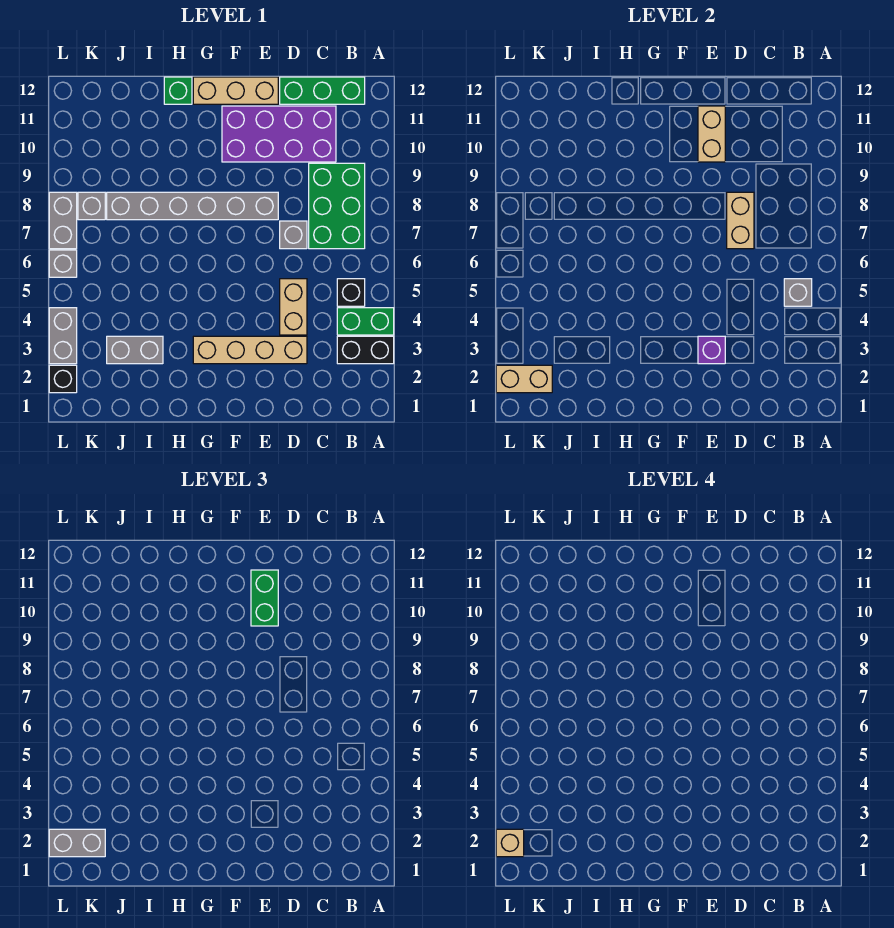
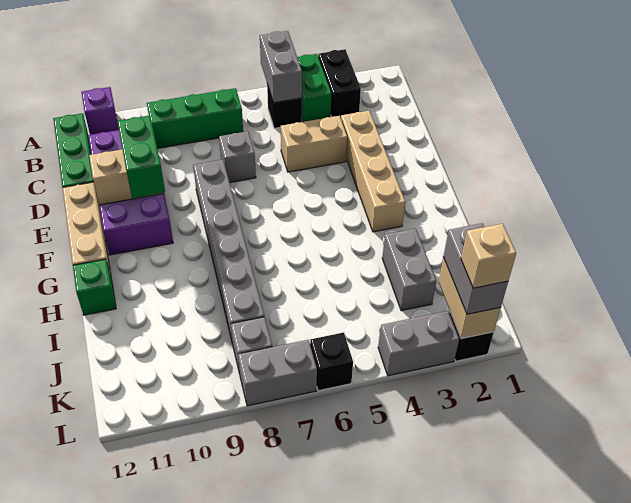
grey brick B5 level 2 -> grey brick A5:B5 level 2
green brick B7:C9 level 1 -> green brick B7:B9 level 1
tan brick D7:D8 level 2 -> none
purple brick E3 level 2 -> purple brick A11 level 1
green brick E10:E11 level 3 -> green brick E10:F10 level 3
grey brick L6 level 1 -> black brick L6 level 1

